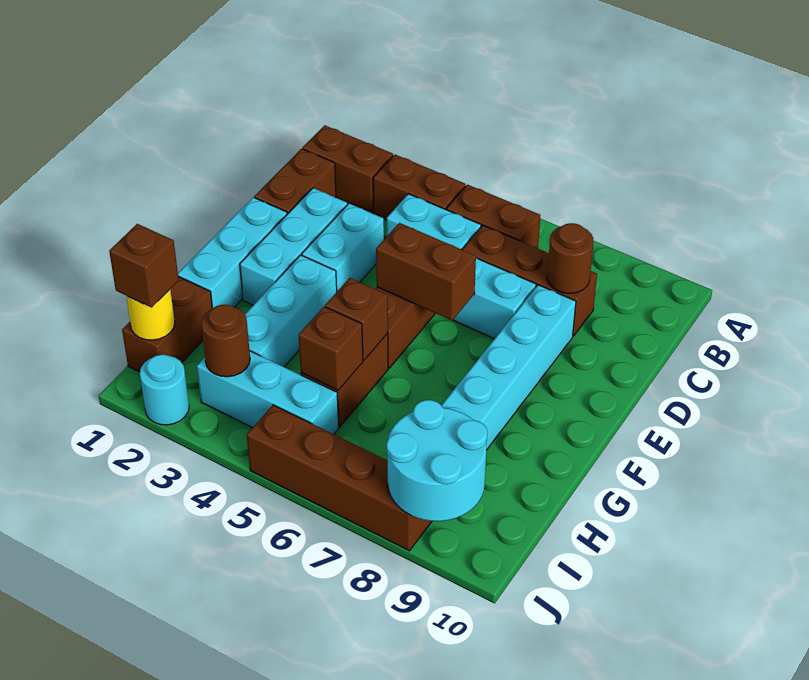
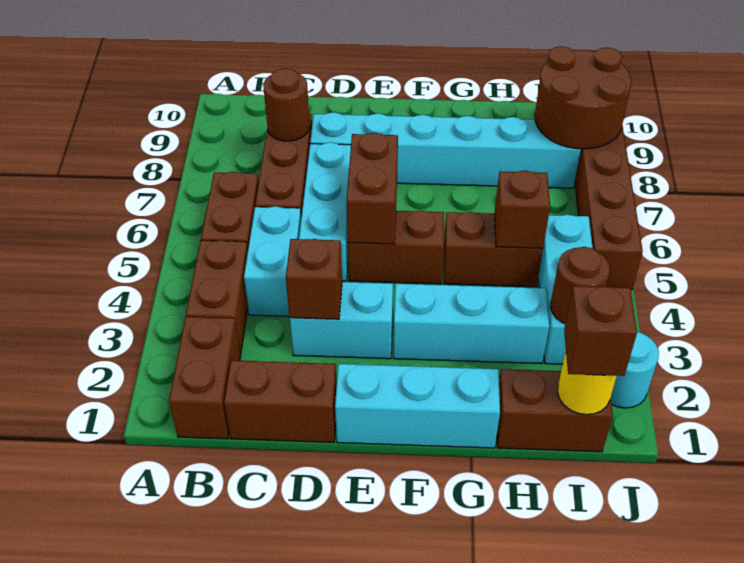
cyan brick D2:F2 level 1 -> none
brown brick G5 level 2 -> brown brick D3 level 2
cyan round brick I8:J9 level 2 -> brown round brick I8:J9 level 2

